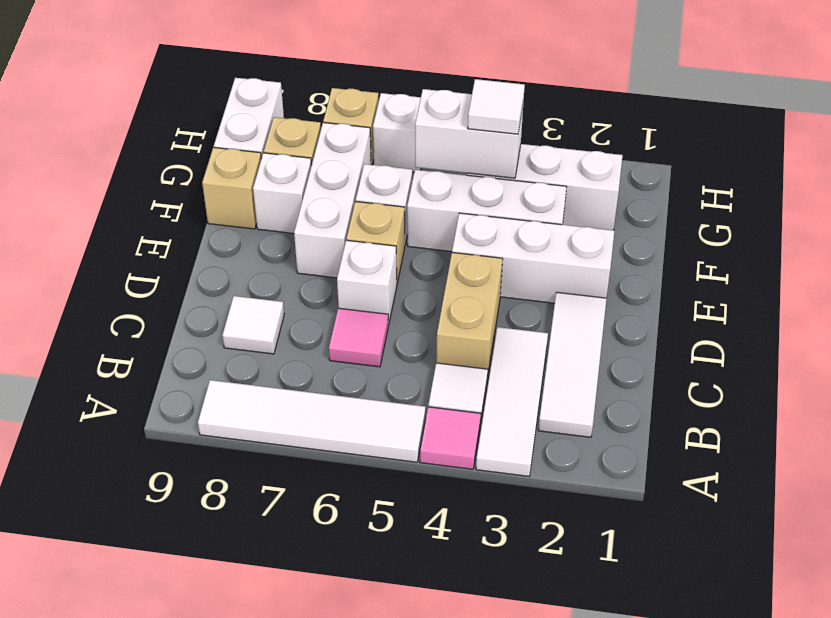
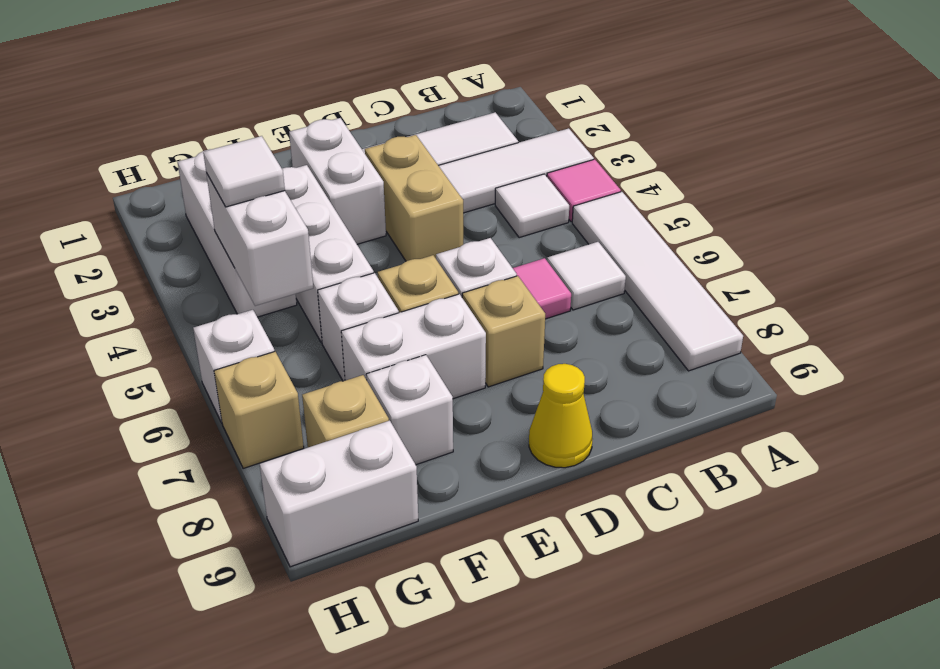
tan brick C4:D4 level 1 -> tan brick D3:D4 level 1
white tile C8 level 1 -> white tile B6 level 1
none -> yellow cone D9 level 1
white brick E2:E4 level 1 -> white brick E2:E3 level 1
white brick E7:G7 level 1 -> white brick E7:F7 level 1
tan brick F9 level 1 -> tan brick D7 level 1

